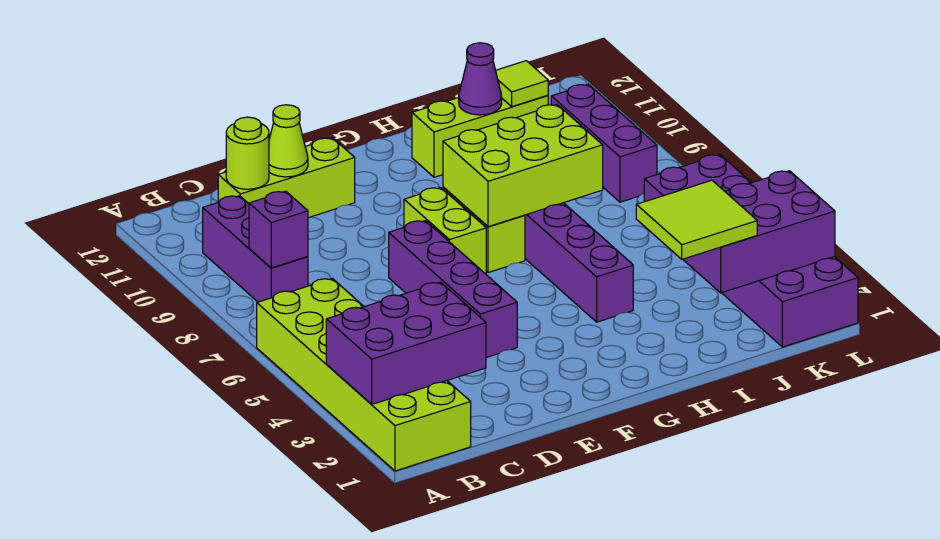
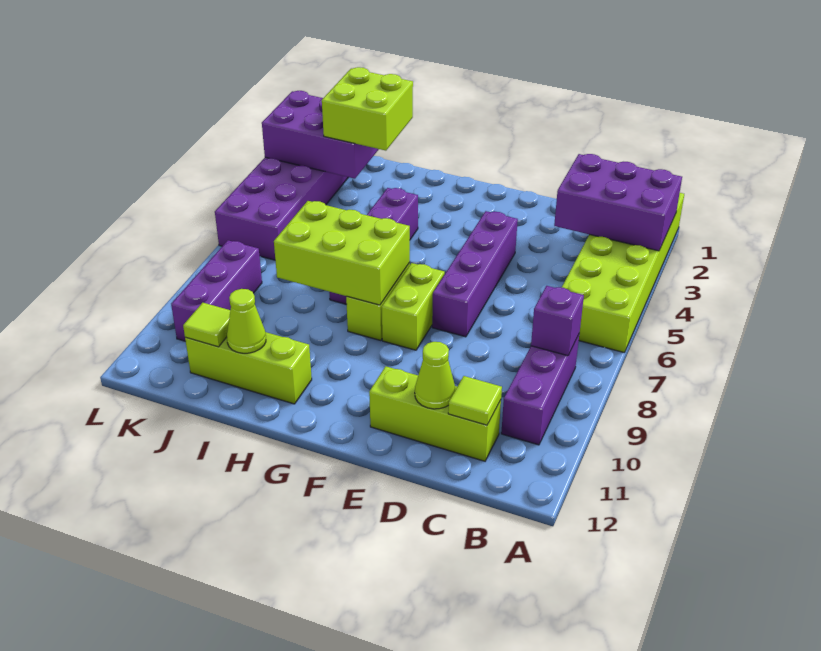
lime round brick C11 level 2 -> lime tile C11 level 2
lime tile I2:J3 level 3 -> lime brick I2:J3 level 3
purple cone I11 level 2 -> lime cone I11 level 2

